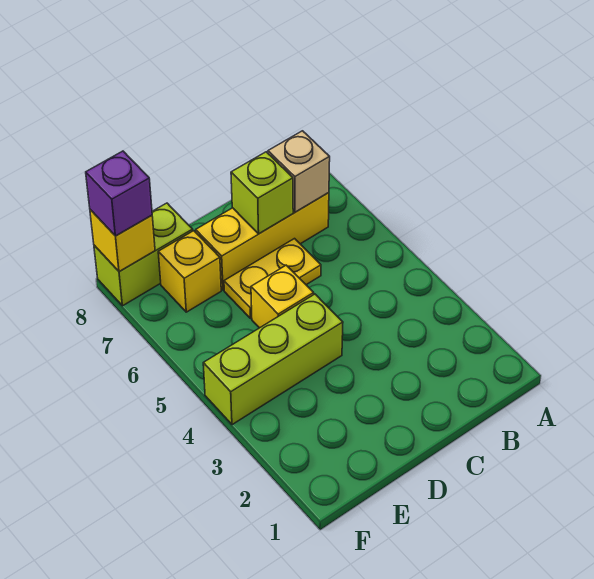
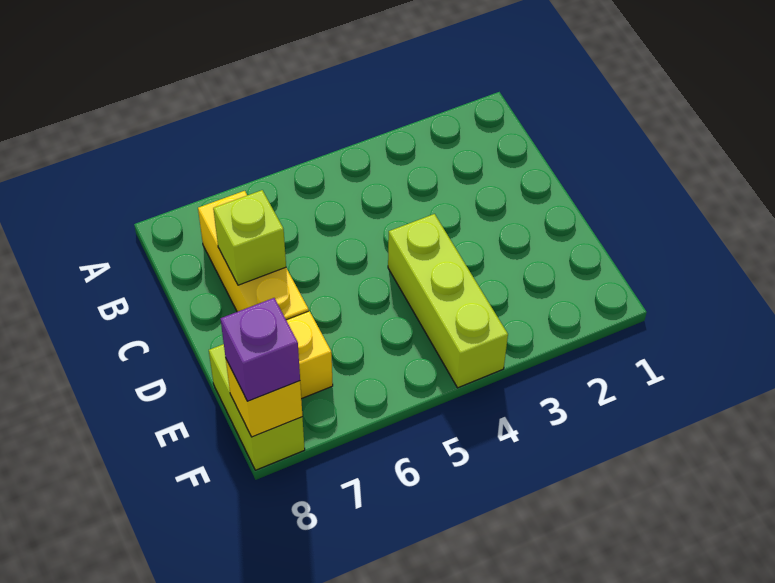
tan brick B7 level 2 -> none
yellow plate C6:D6 level 1 -> none
yellow brick D5 level 1 -> none

